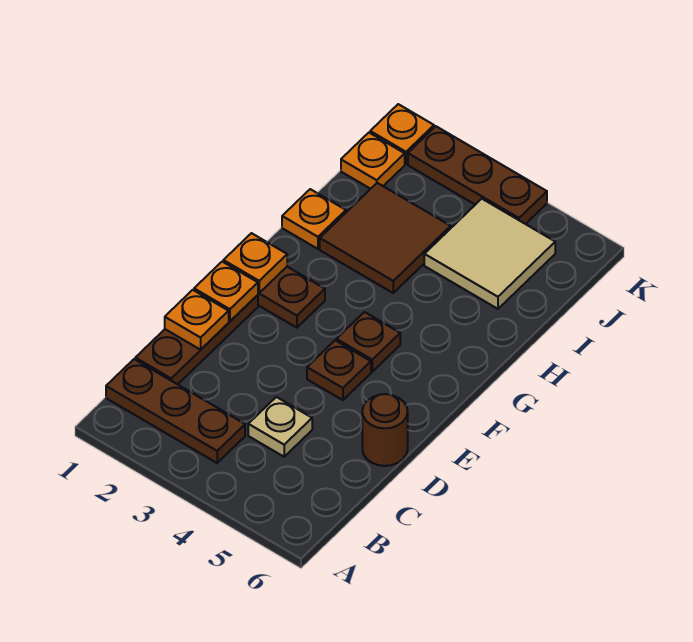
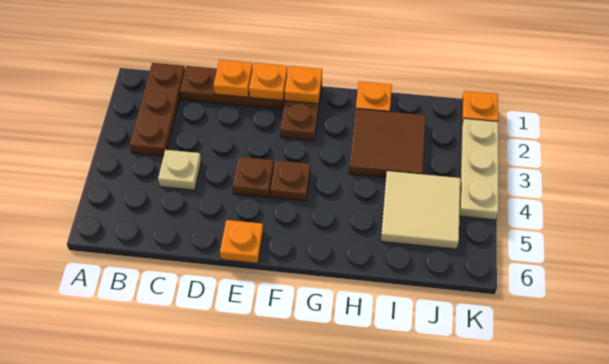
brown round brick D6 level 1 -> none
orange plate J1 level 1 -> orange plate E6 level 1
brown plate K2:K4 level 1 -> tan plate K2:K4 level 1

